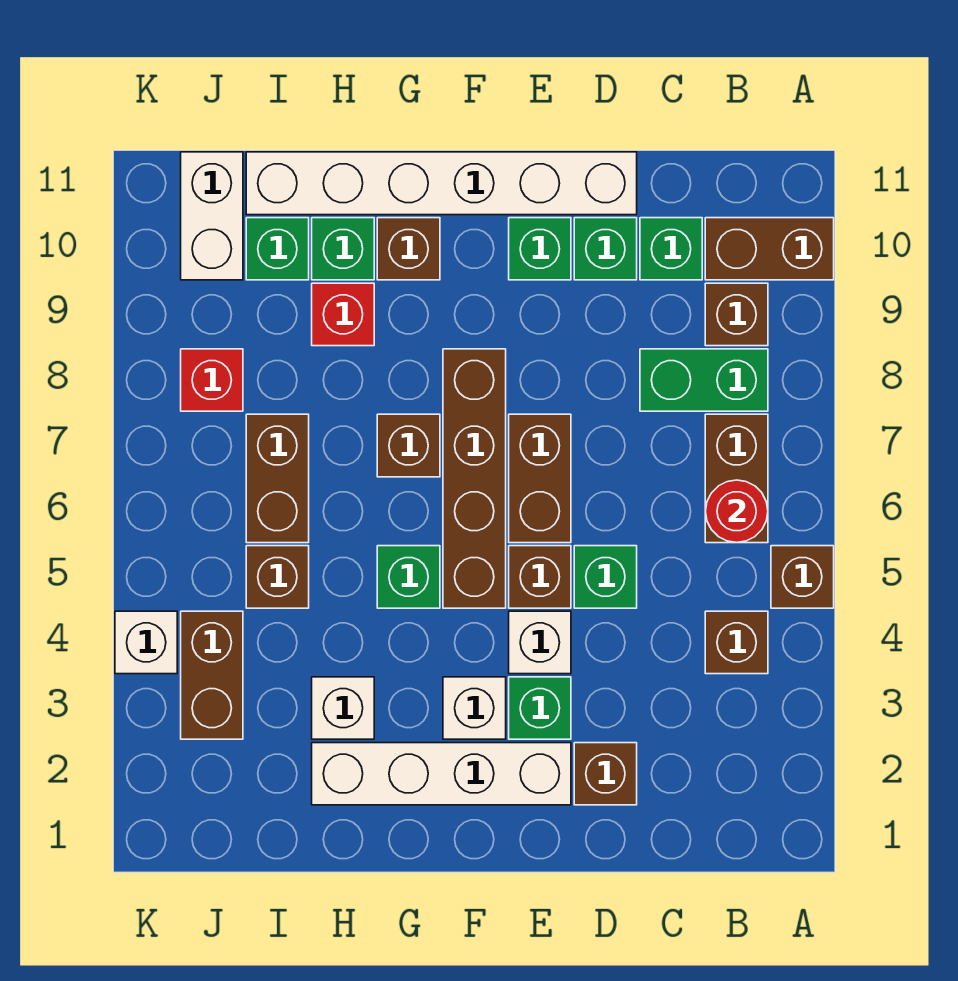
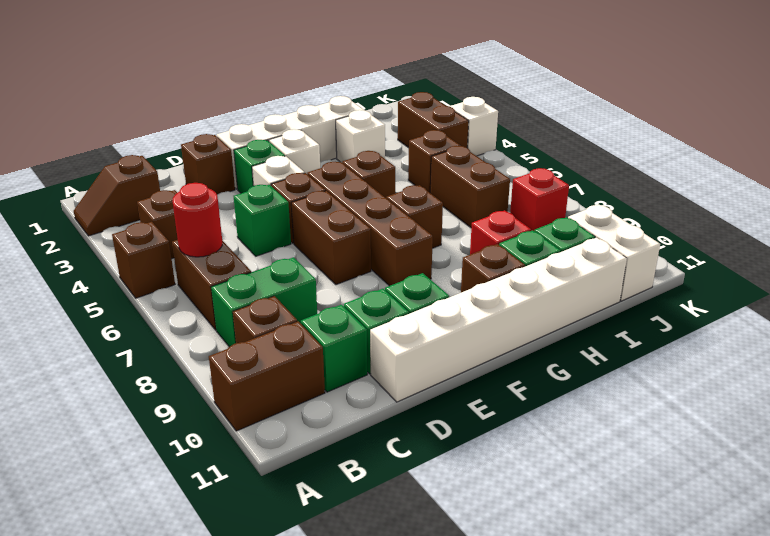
none -> brown slope A2:B2 level 1 top B
green brick G5 level 1 -> brown brick G5 level 1

